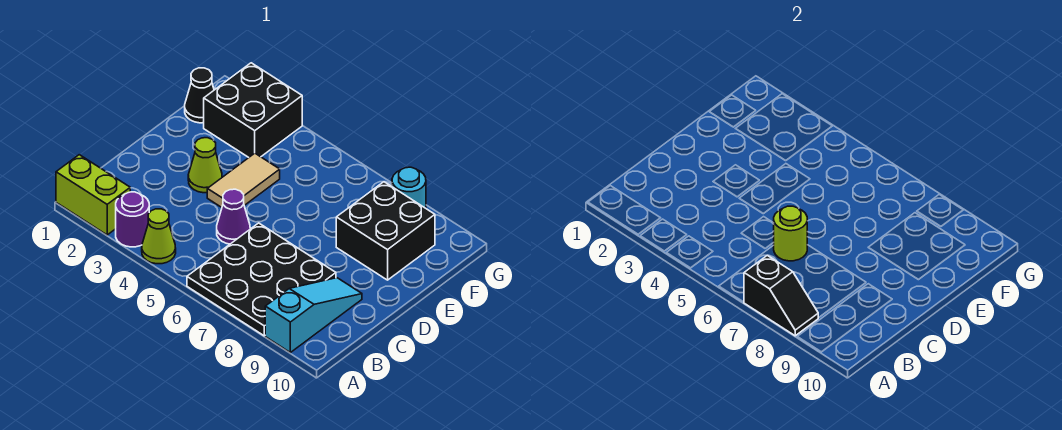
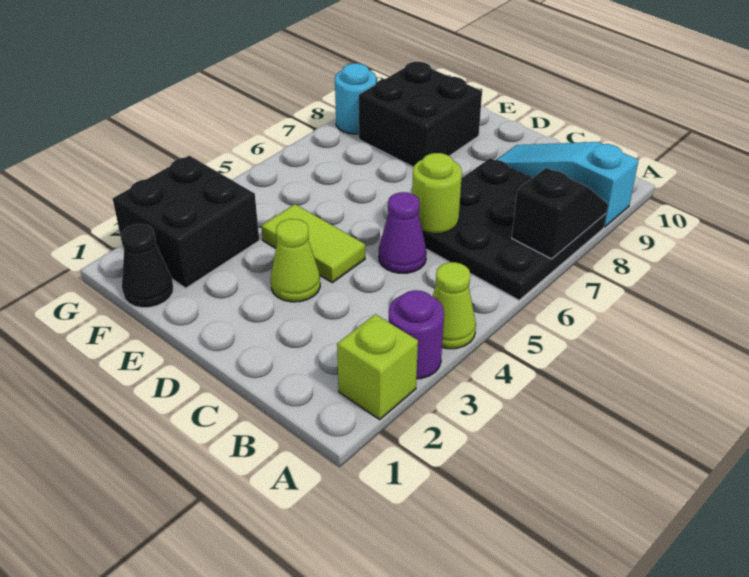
lime brick A1:A2 level 1 -> lime brick A2 level 1
tan tile D4:E4 level 1 -> lime tile D4:E4 level 1

